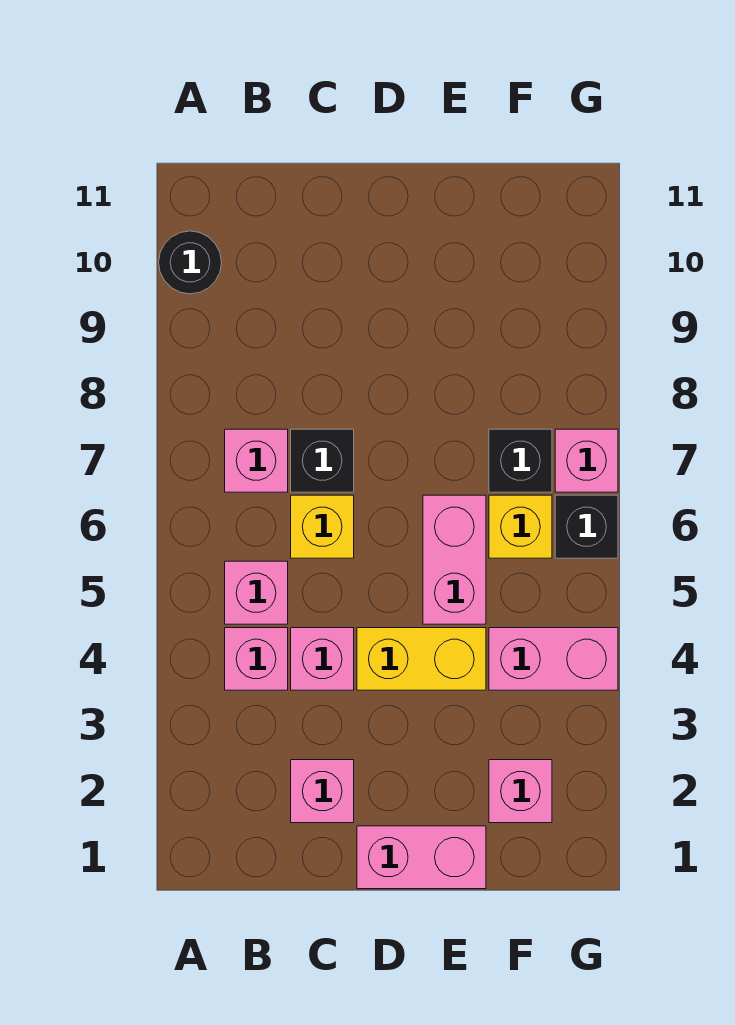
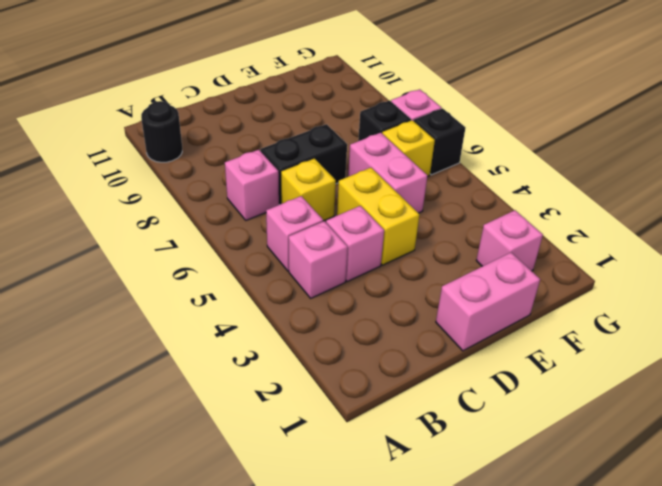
pink brick C2 level 1 -> none
black brick C7 level 1 -> black brick C7:D7 level 1
yellow brick D4:E4 level 1 -> yellow brick D4:D5 level 1
pink brick F4:G4 level 1 -> none

